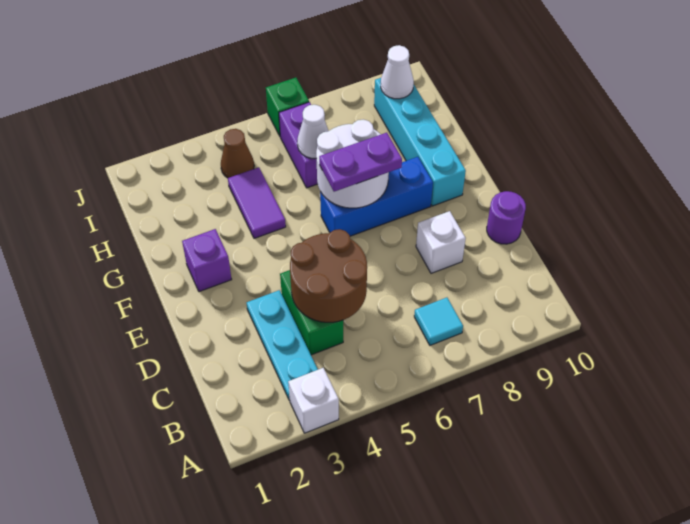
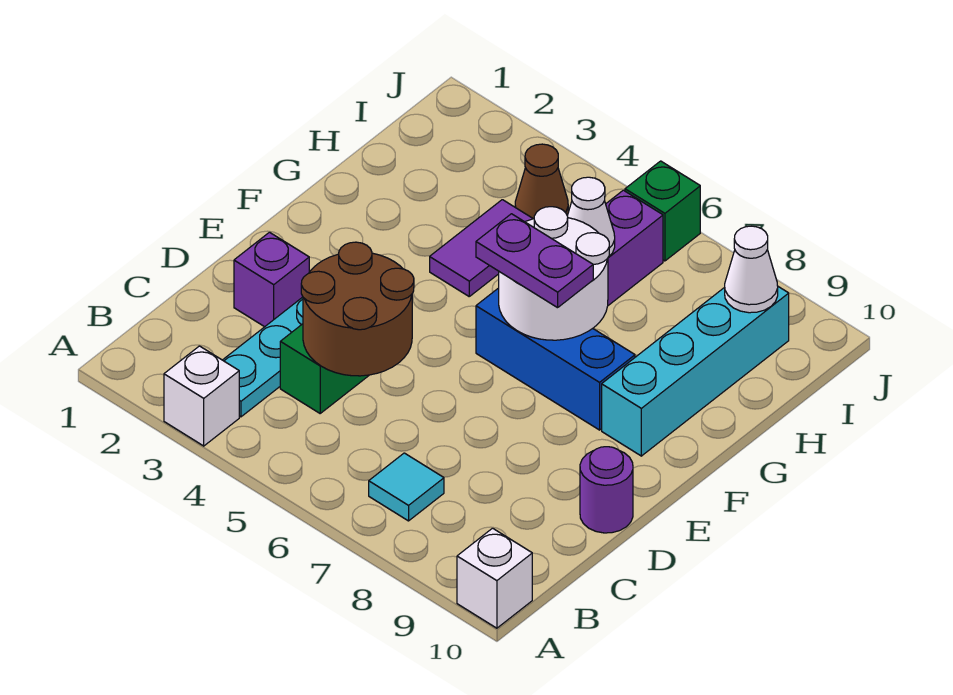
white brick D8 level 1 -> white brick A10 level 1
purple brick F2 level 1 -> purple brick D2 level 1

